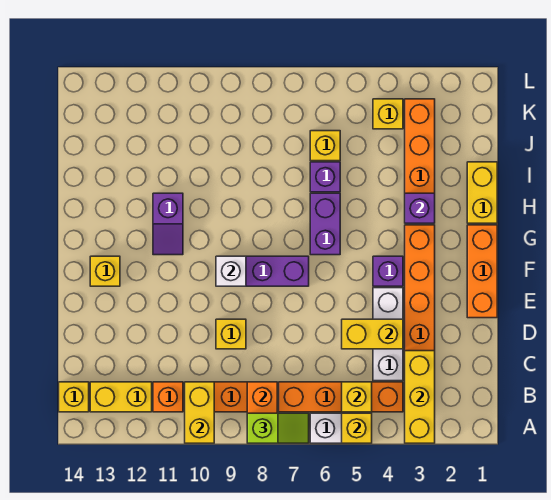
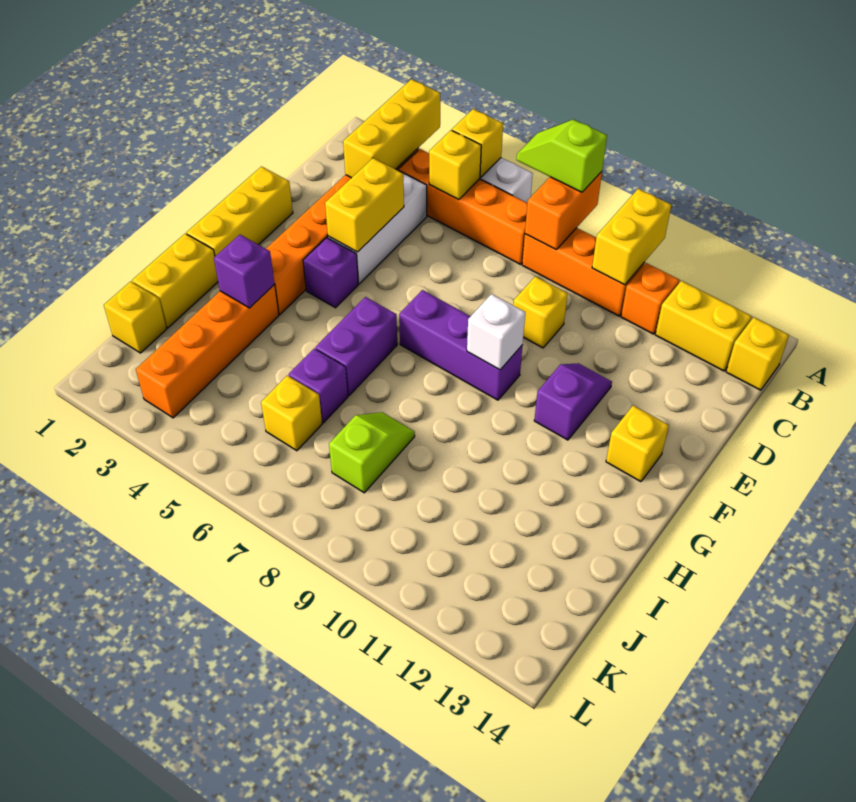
yellow brick D4:D5 level 2 -> yellow brick D4:E4 level 2
orange brick E1:G1 level 1 -> yellow brick E1:G1 level 1
purple slope G11:H11 level 1 top H -> purple slope E11:F11 level 1 top F
none -> lime slope I8:J8 level 1 top J
yellow brick K4 level 1 -> yellow brick J1 level 1

